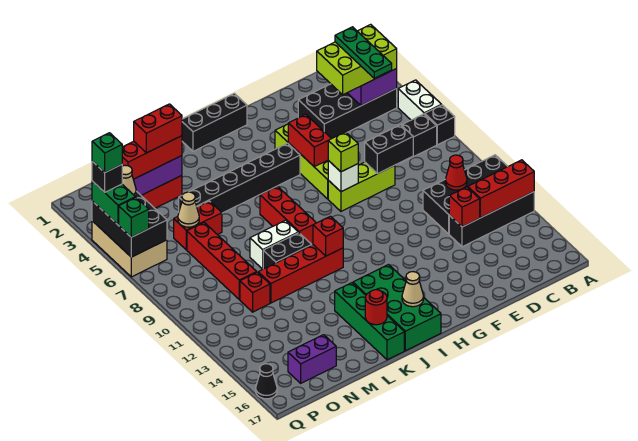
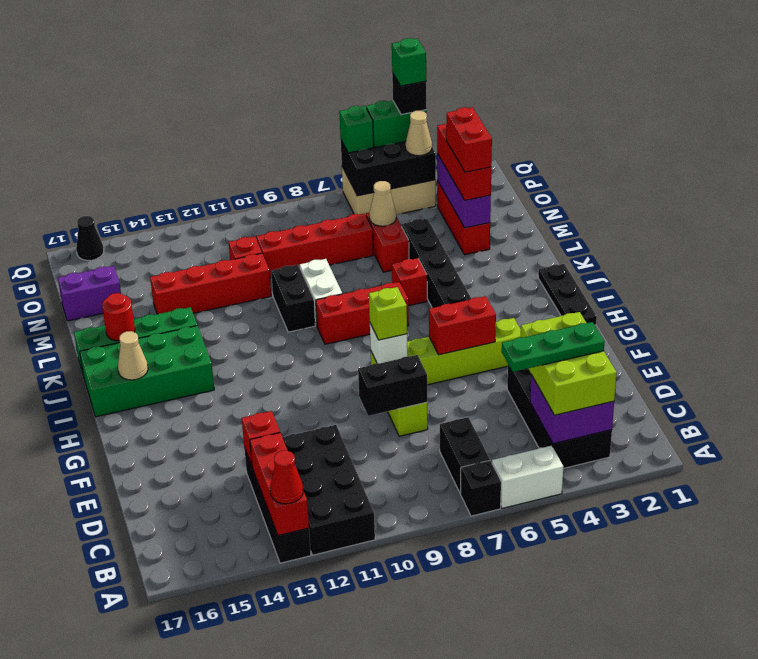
red cone C11 level 2 -> red cone A13 level 3
black brick D8:E8 level 2 -> black brick E8:E9 level 2
black brick H1:J1 level 1 -> black plate H1:J1 level 1
red brick J11:M11 level 1 -> red brick M11:M14 level 1
red brick J11 level 2 -> red brick K6 level 1
purple brick N16:O16 level 1 -> purple brick N16:N17 level 1

